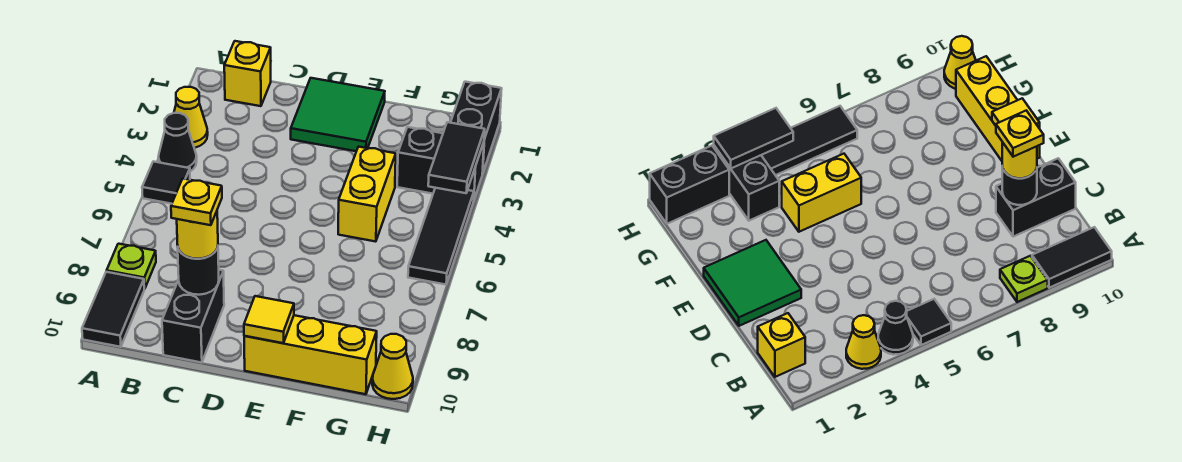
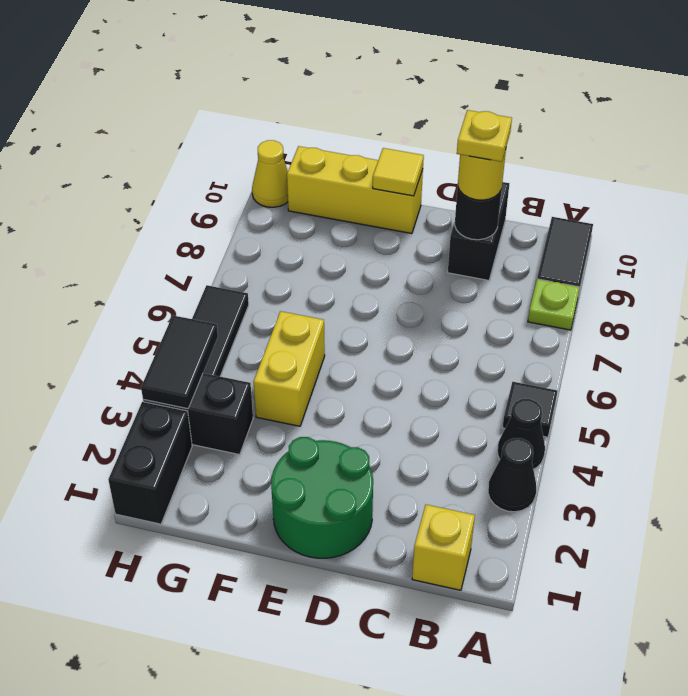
yellow cone A3 level 1 -> black cone A3 level 1
green tile D1:E2 level 1 -> green round brick D1:E2 level 1

